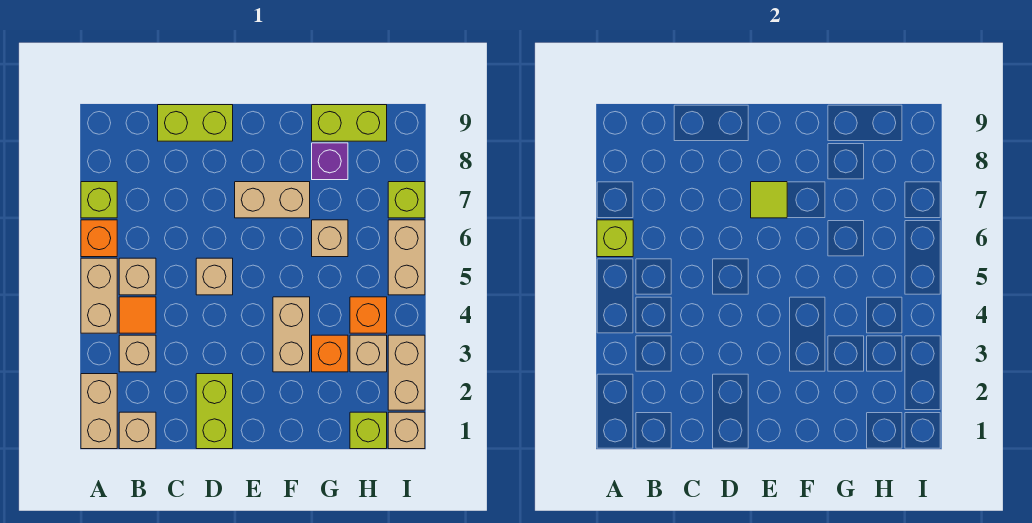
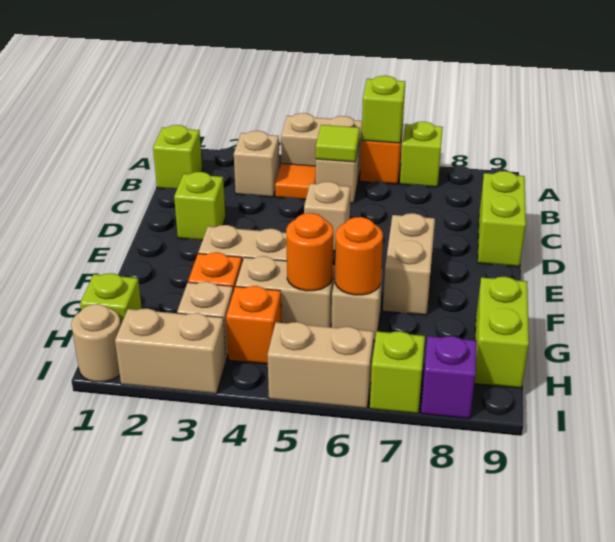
tan brick A1:A2 level 1 -> tan brick G4:G5 level 1
tan brick B1 level 1 -> lime brick B1 level 1
lime brick D1:D2 level 1 -> lime brick D2 level 1
lime tile E7 level 2 -> lime tile B5 level 2
none -> orange round brick G5 level 2
none -> orange round brick G6 level 2
purple brick G8 level 1 -> purple brick I8 level 1
tan brick I1 level 1 -> tan round brick I1 level 1

